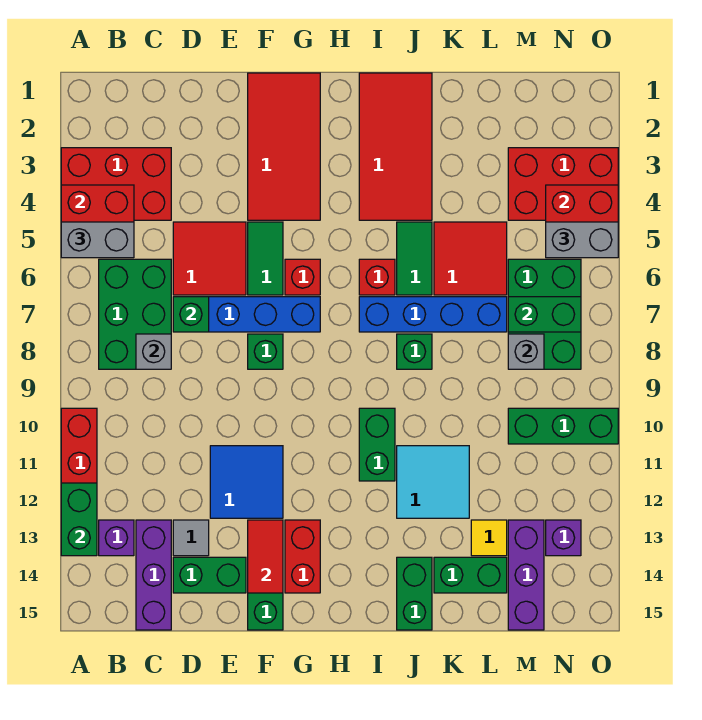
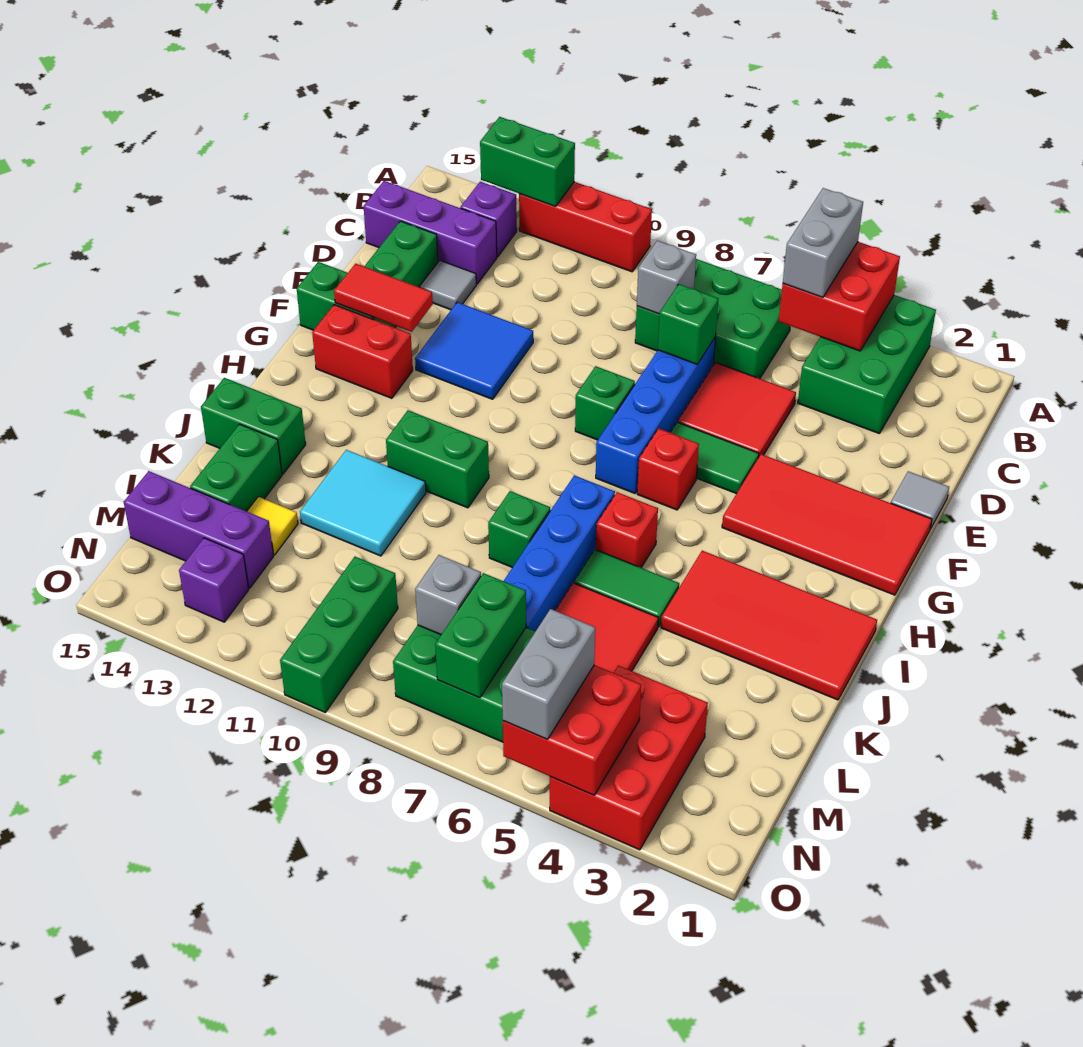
red brick A3:C4 level 1 -> green brick A3:C4 level 1
none -> grey tile E1 level 1

